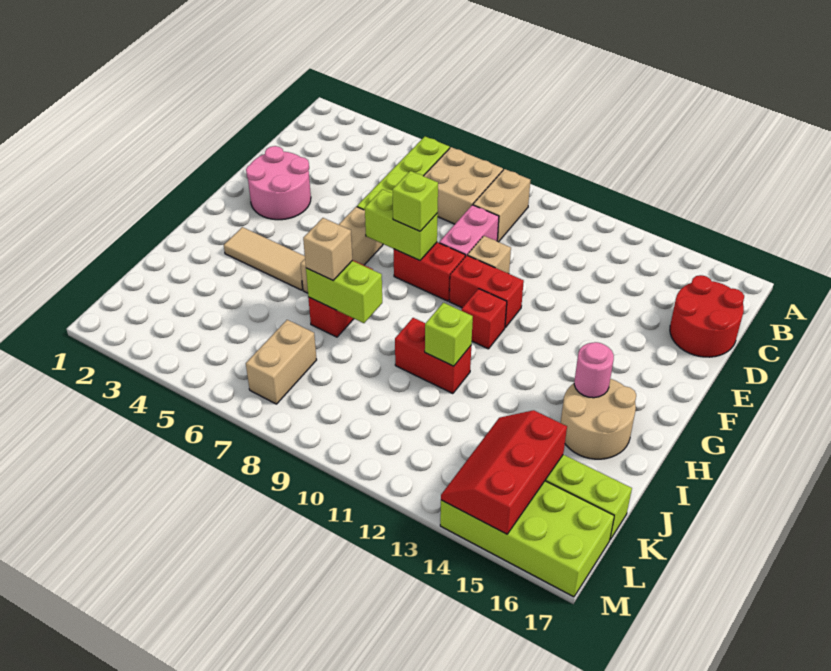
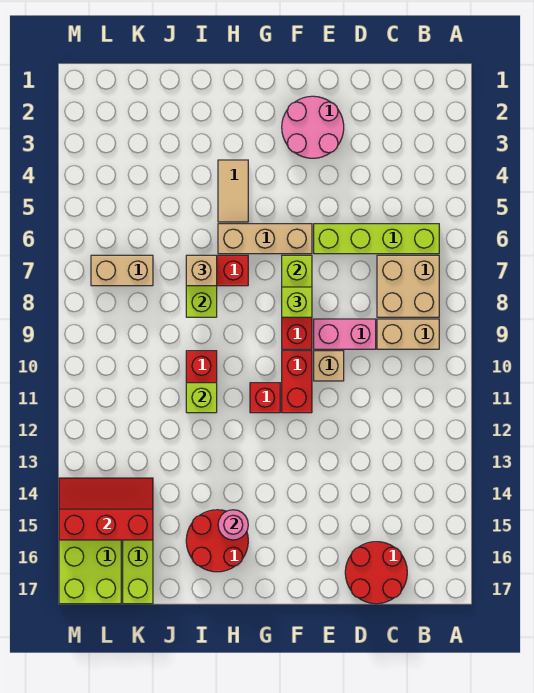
tan tile H3:H5 level 1 -> tan tile H4:H5 level 1
tan round brick H15:I16 level 1 -> red round brick H15:I16 level 1

